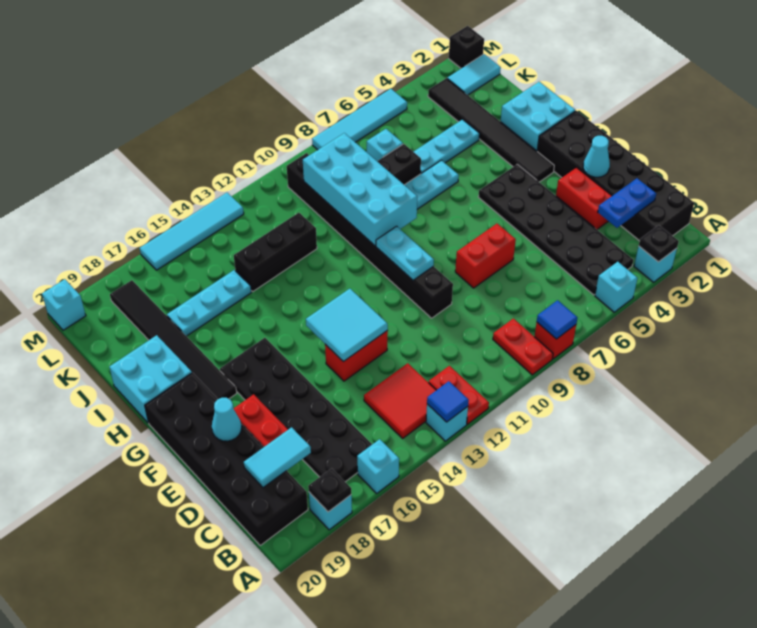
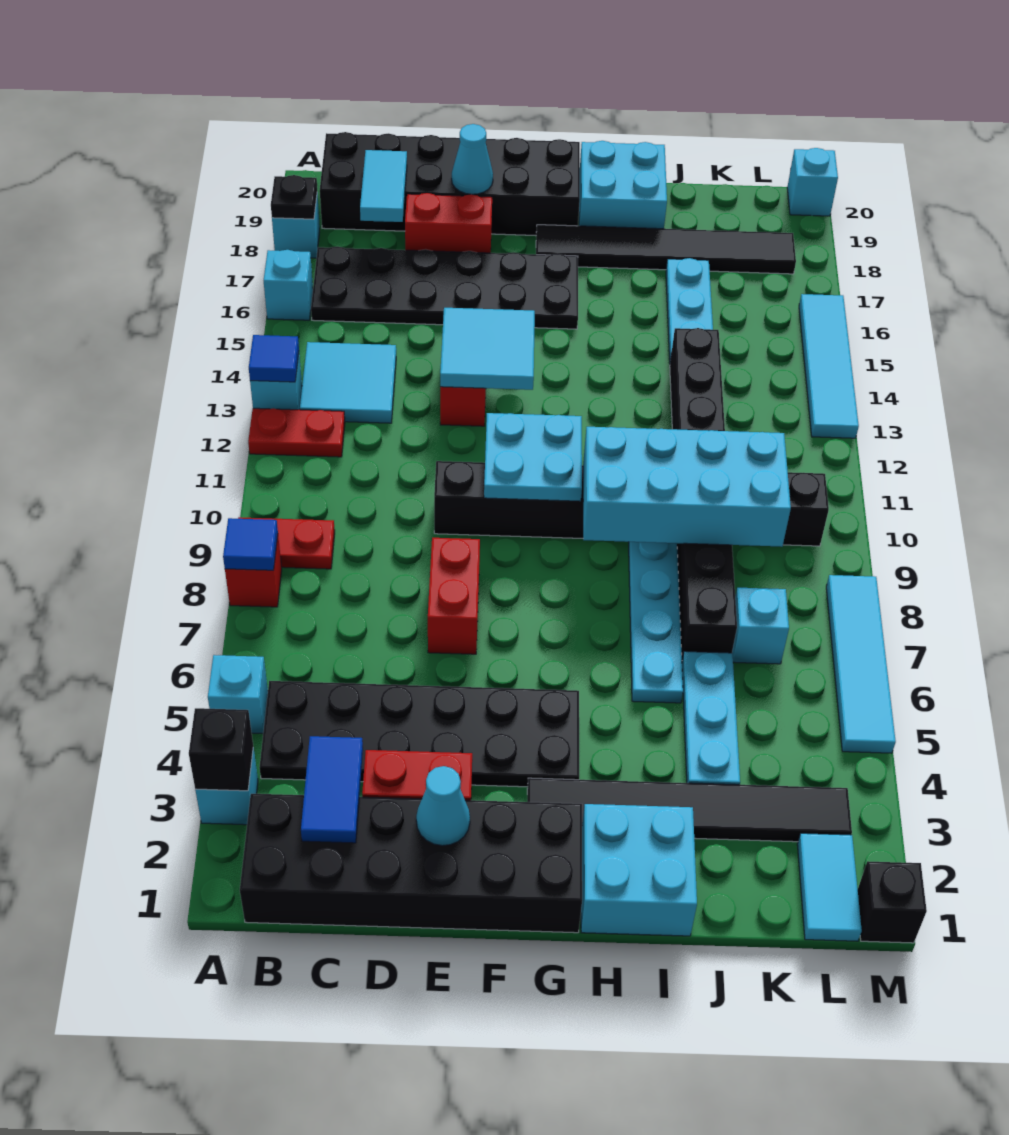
black plate A3 level 2 -> black brick A3 level 2
red tile B13:C14 level 1 -> cyan tile B13:C14 level 1
blue plate C2:C3 level 2 -> blue tile C2:C3 level 2
cyan plate F10:G10 level 2 -> cyan plate F10:G11 level 2

